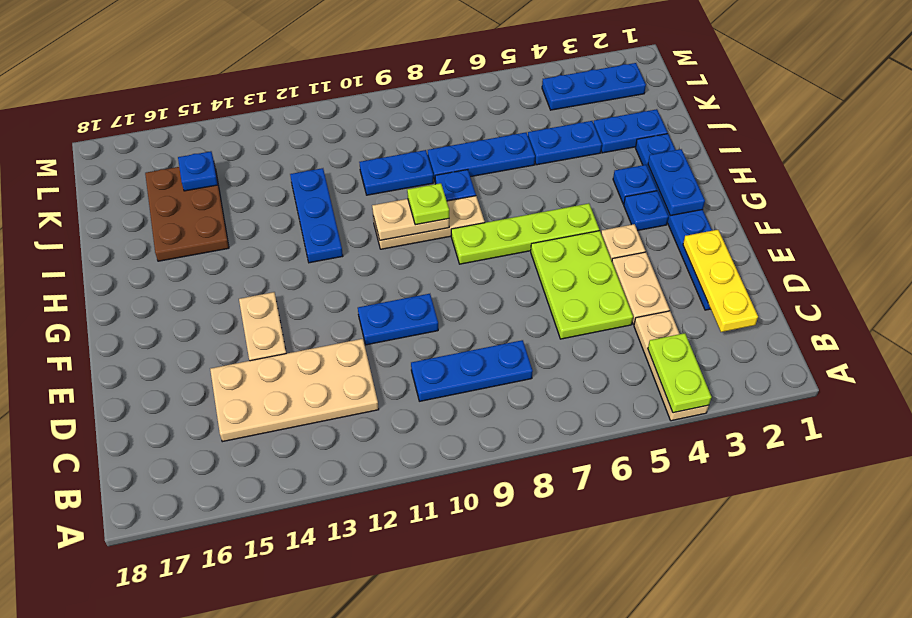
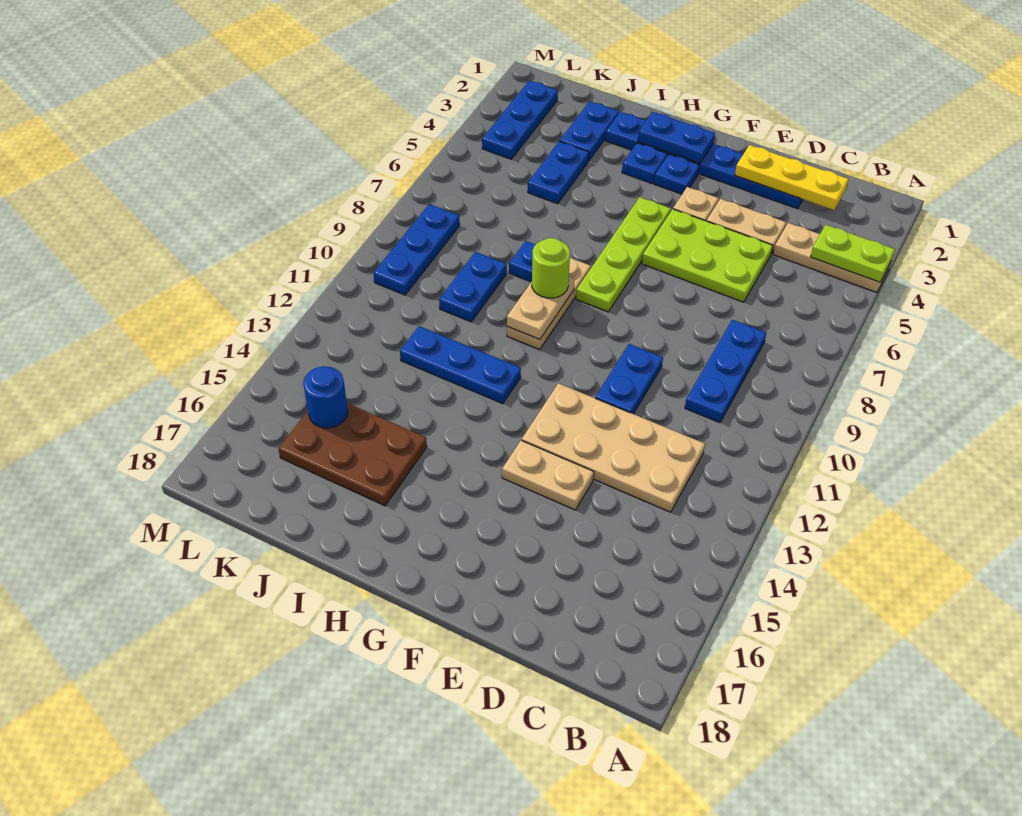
tan plate C12:D15 level 1 -> tan plate C12:F13 level 1
lime plate H9 level 3 -> lime round brick H9 level 3
blue plate J6:J8 level 1 -> blue plate L8:L10 level 1
blue plate K15 level 2 -> blue round brick K15 level 2

